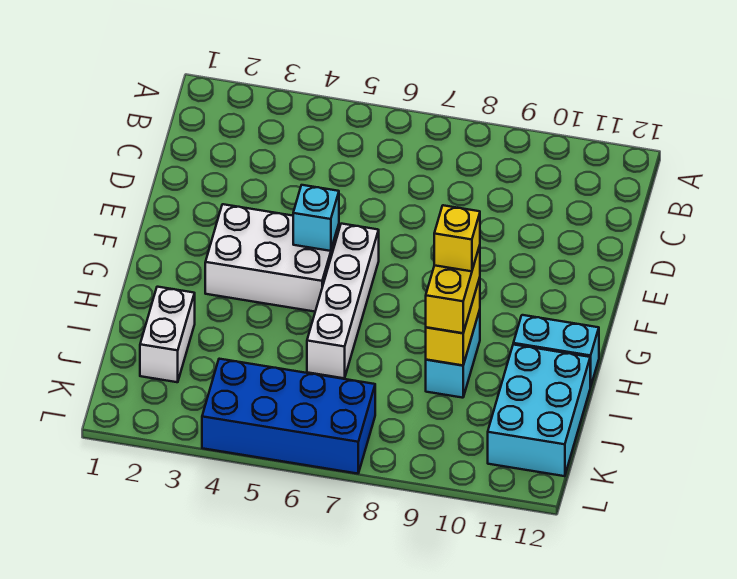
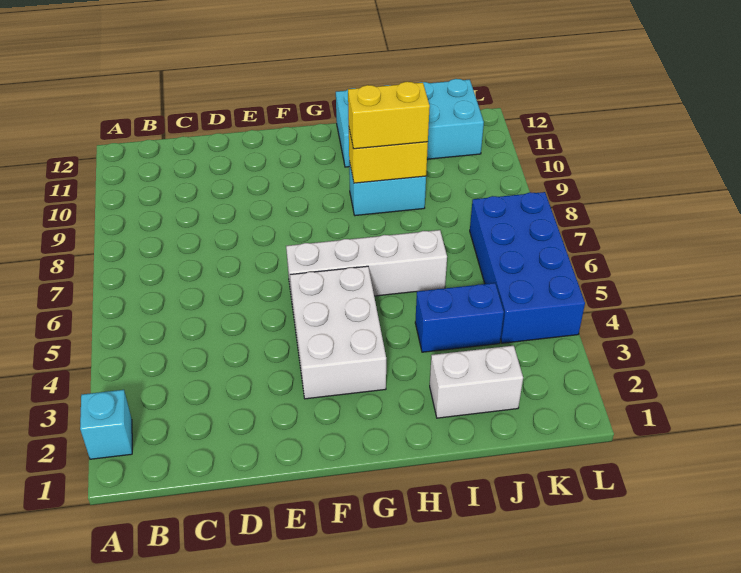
cyan brick F5 level 2 -> cyan brick A2 level 1
yellow brick H9 level 4 -> none
none -> blue brick I4:J4 level 1

